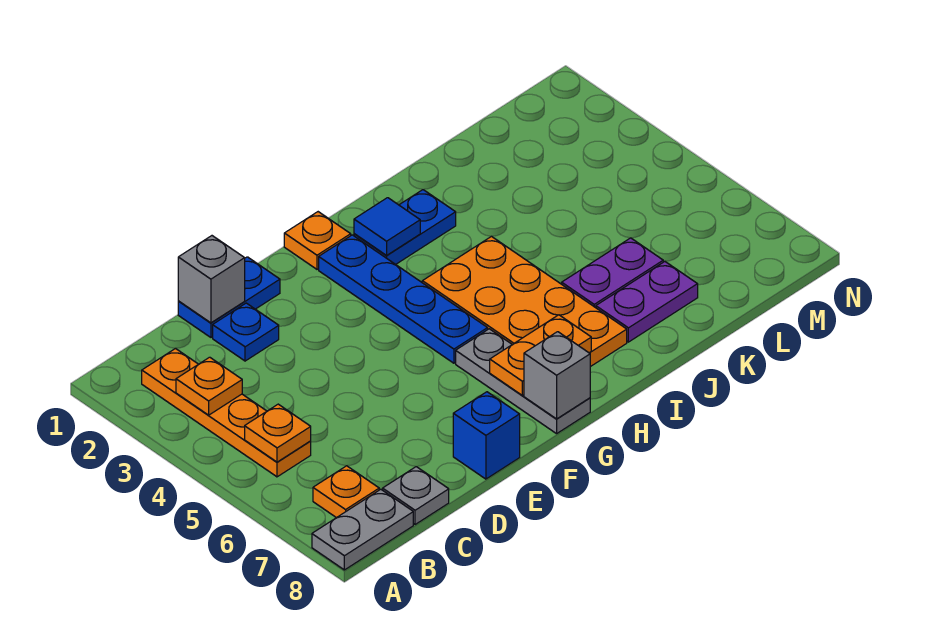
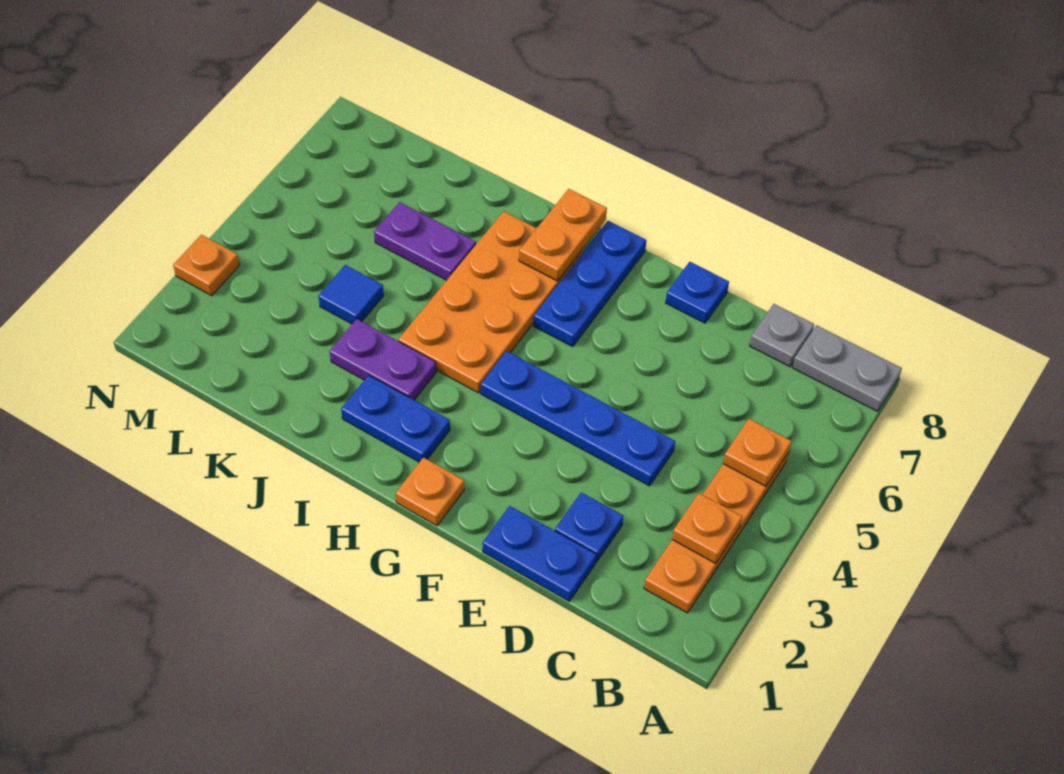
orange plate B7 level 1 -> orange plate N3 level 1
grey brick D1 level 2 -> none
blue brick E8 level 1 -> blue plate E8 level 1
blue plate G2:G5 level 1 -> blue plate D4:G4 level 1
grey plate G6:G8 level 1 -> blue plate G6:G8 level 1
orange plate G7:H7 level 2 -> orange plate H7:H8 level 2
grey brick G8 level 2 -> none
blue tile H2 level 2 -> blue tile K4 level 1
purple plate J7:K7 level 1 -> purple plate I3:J3 level 1

